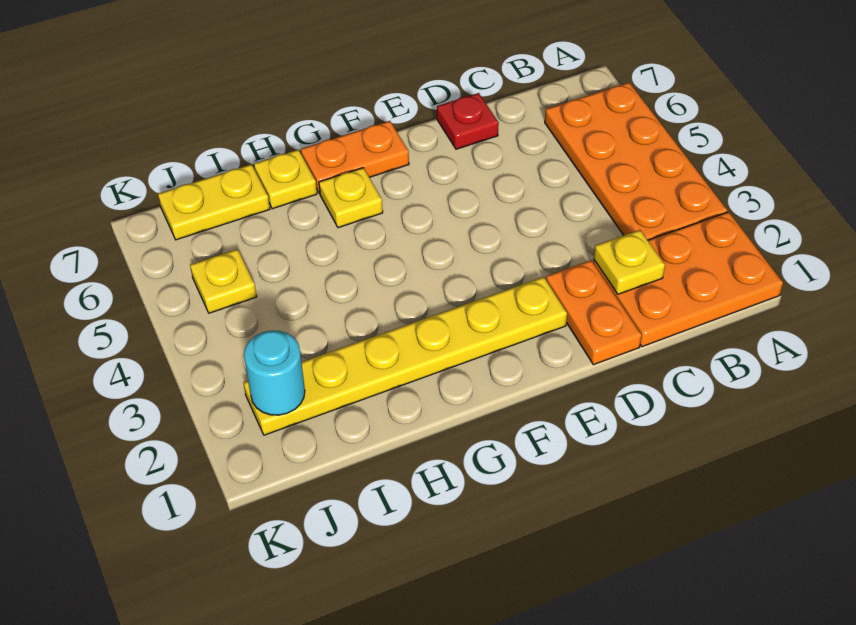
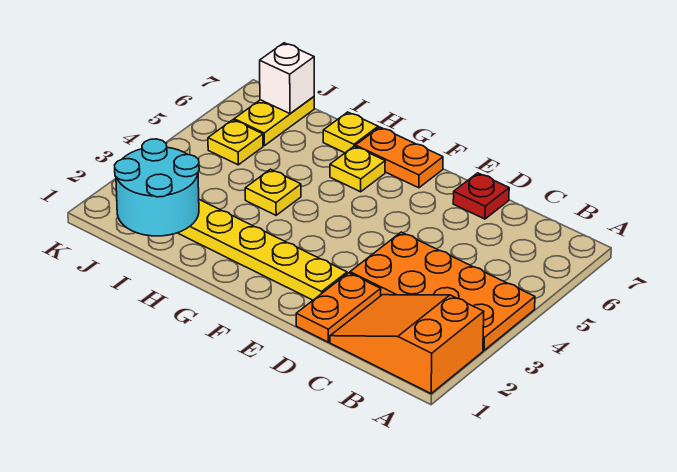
orange plate A1:C2 level 1 -> orange slope A1:C2 level 1 top A
orange plate A3:B6 level 1 -> orange plate A3:D4 level 1
yellow plate C2 level 2 -> yellow plate H4 level 1
yellow plate I7:J7 level 1 -> yellow plate J6:J7 level 1
cyan round brick J2 level 2 -> cyan round brick I1:J2 level 2
none -> white brick J7 level 2

